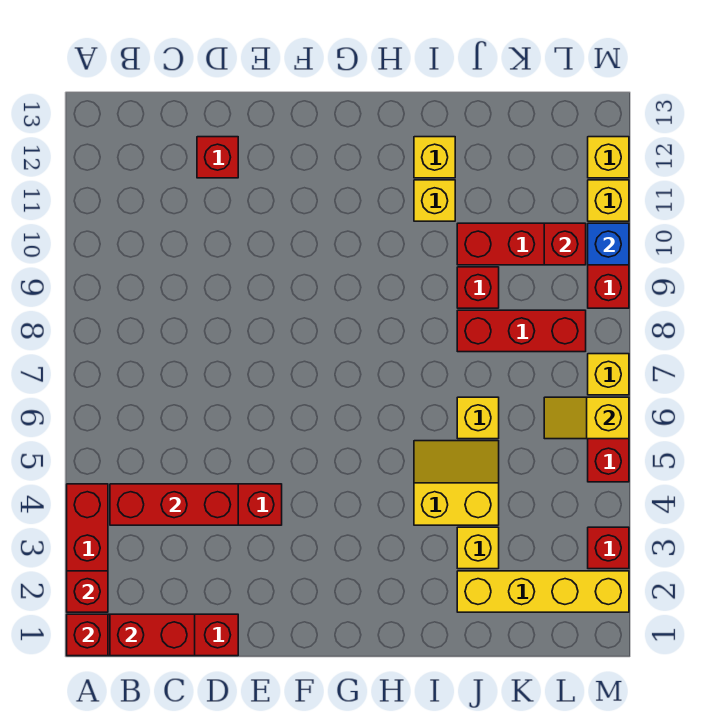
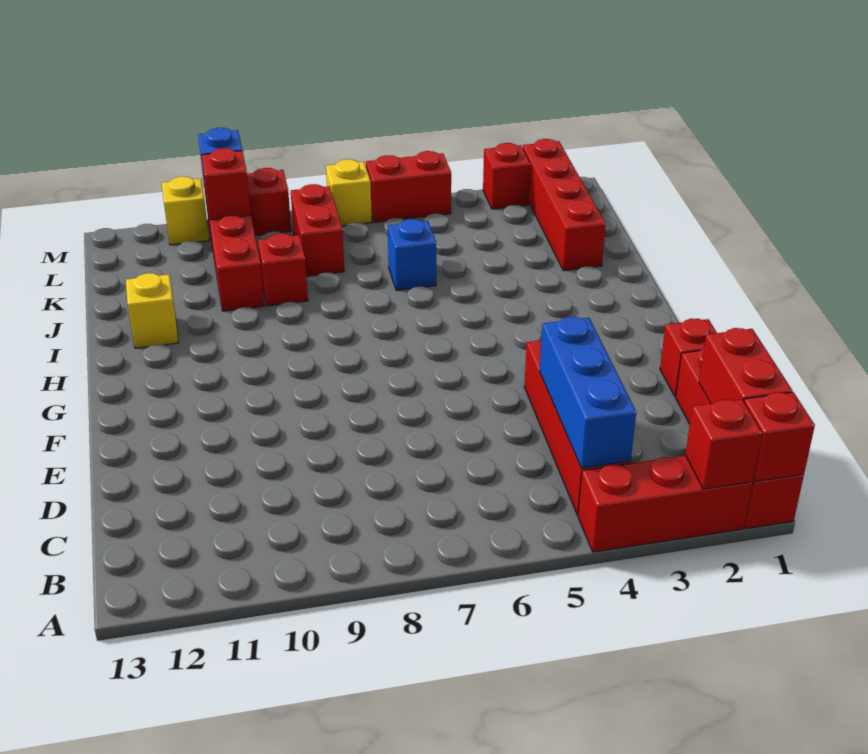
red brick B4:D4 level 2 -> blue brick B4:D4 level 2
red brick D12 level 1 -> red brick E1 level 1
yellow slope I4:J5 level 1 top 4 -> none
yellow brick I11 level 1 -> none
yellow brick J2:M2 level 1 -> red brick J2:M2 level 1
yellow brick J3 level 1 -> none
yellow brick J6 level 1 -> blue brick J6 level 1
red brick J8:L8 level 1 -> red brick K8:L8 level 1
yellow slope L6:M6 level 2 top M -> none
yellow brick M12 level 1 -> none

